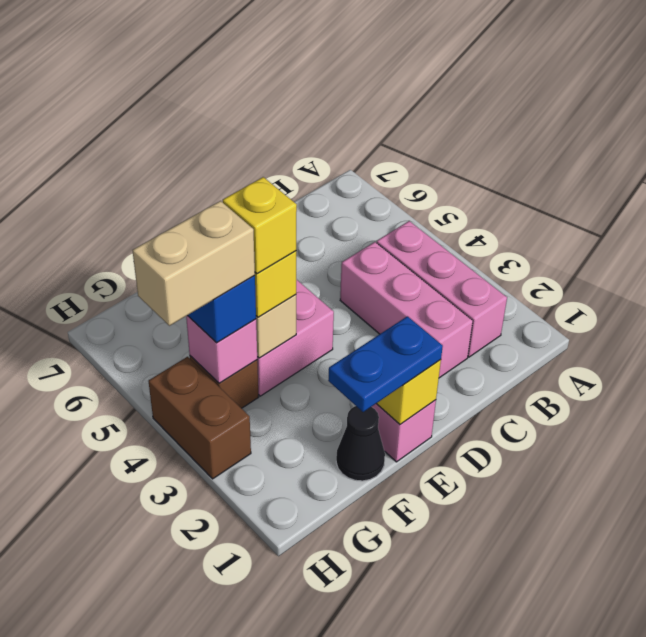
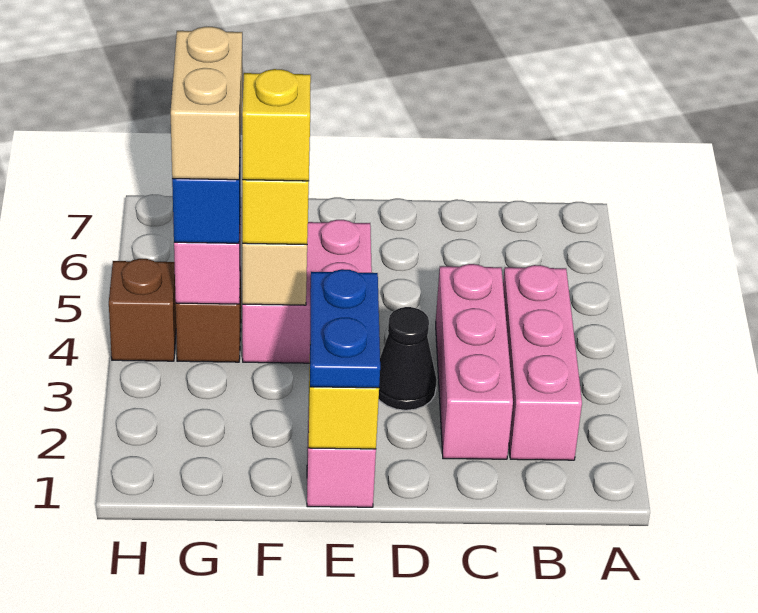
blue plate E1:F1 level 3 -> blue plate E1:E2 level 3
black cone F1 level 1 -> black cone D3 level 1
tan brick G4:H4 level 4 -> tan brick G4:G5 level 4
brown brick H3:H4 level 1 -> brown brick H4 level 1

